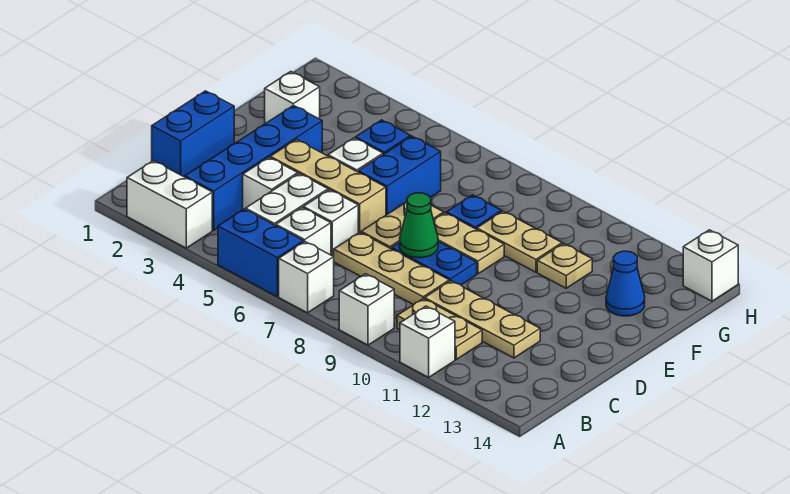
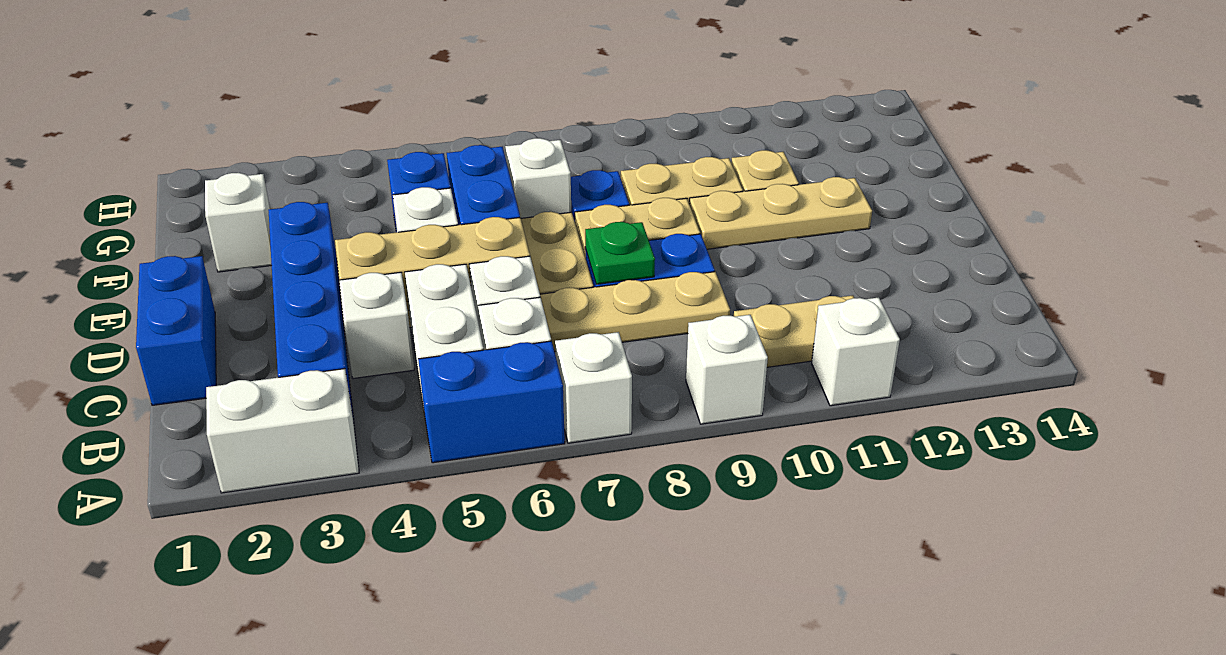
tan plate C10:C12 level 1 -> tan plate E10:E12 level 1
green cone D8 level 2 -> green plate D8 level 2
blue cone F13 level 1 -> none
white brick H14 level 1 -> white brick F7 level 1

